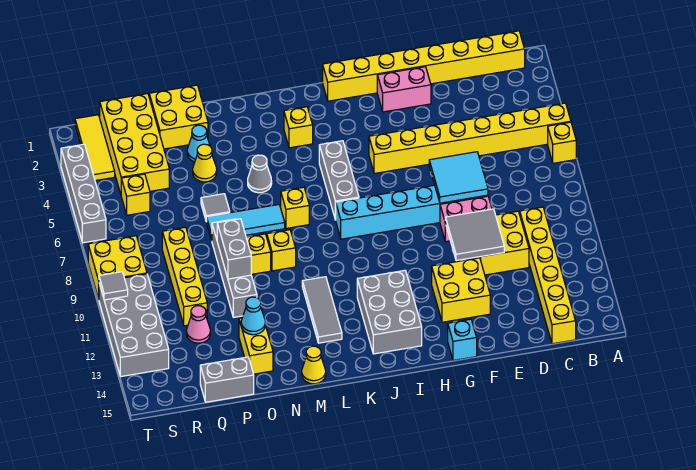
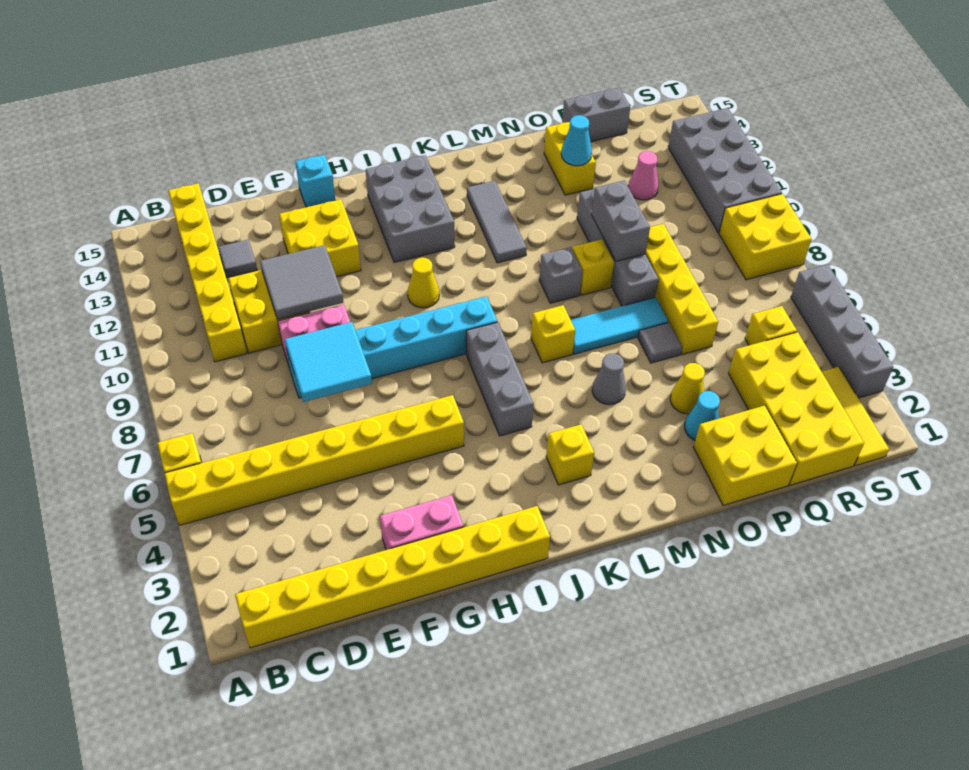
yellow brick M9 level 1 -> grey brick M9 level 1
yellow cone M15 level 1 -> yellow cone I10 level 1
yellow brick Q8:Q11 level 1 -> yellow brick P6:P9 level 1
grey tile T10 level 2 -> grey tile D13 level 1

